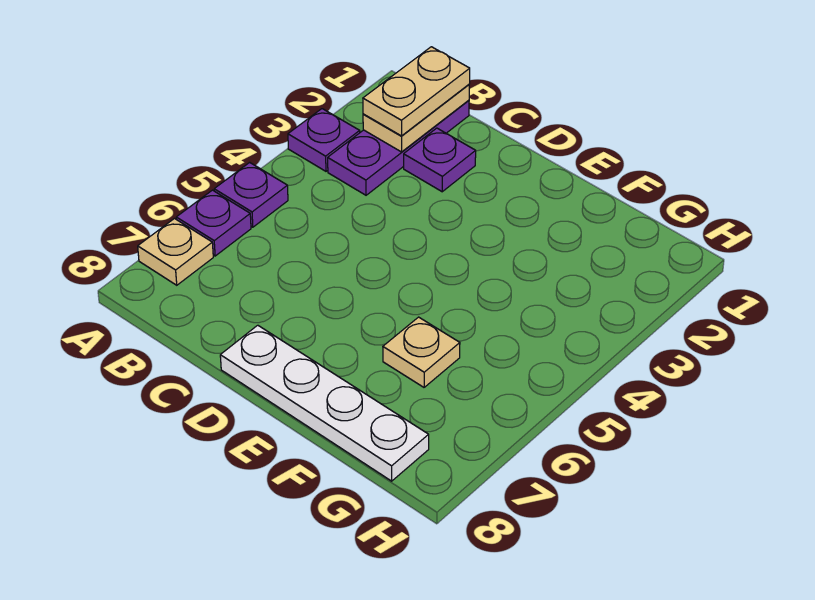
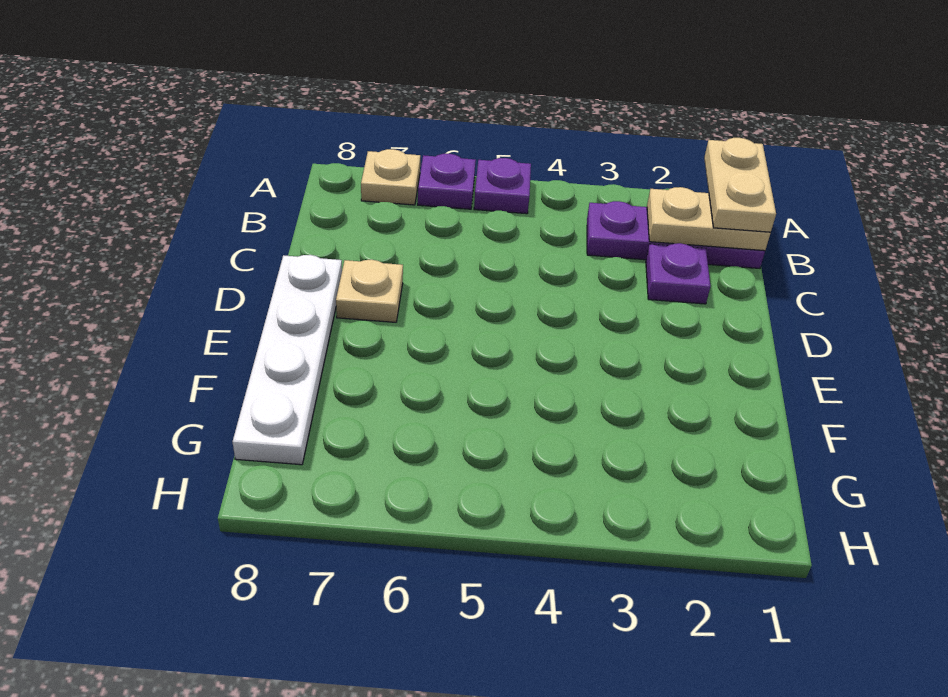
purple plate A3 level 1 -> none
tan plate B1:B2 level 3 -> tan plate A1:B1 level 3
tan plate F6 level 1 -> tan plate D7 level 1

